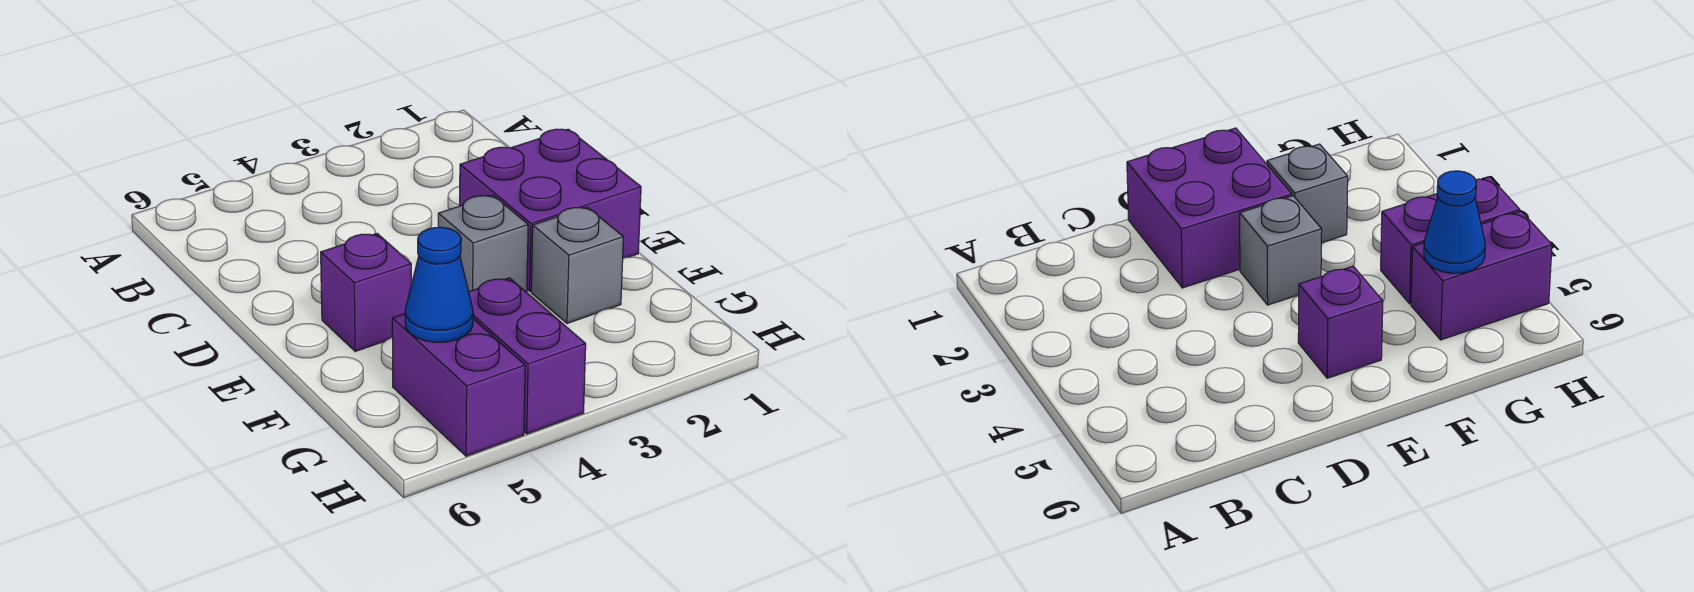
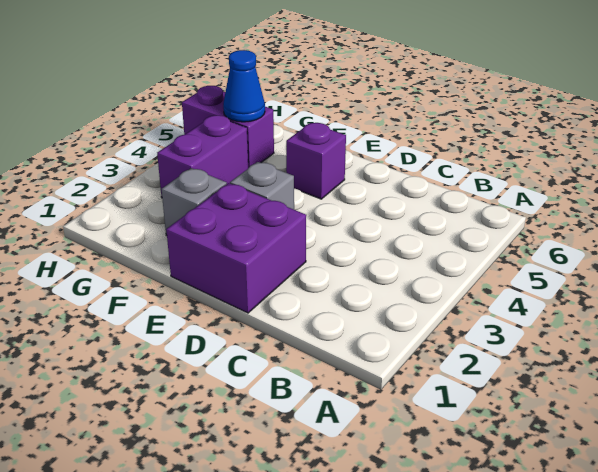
purple brick G4:H4 level 1 -> purple brick G3:G4 level 1

